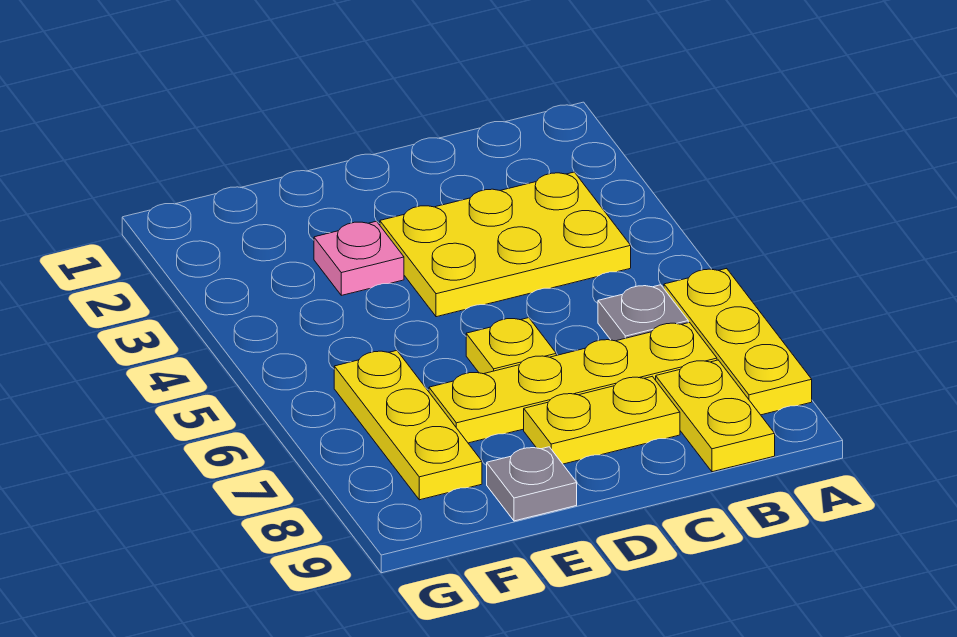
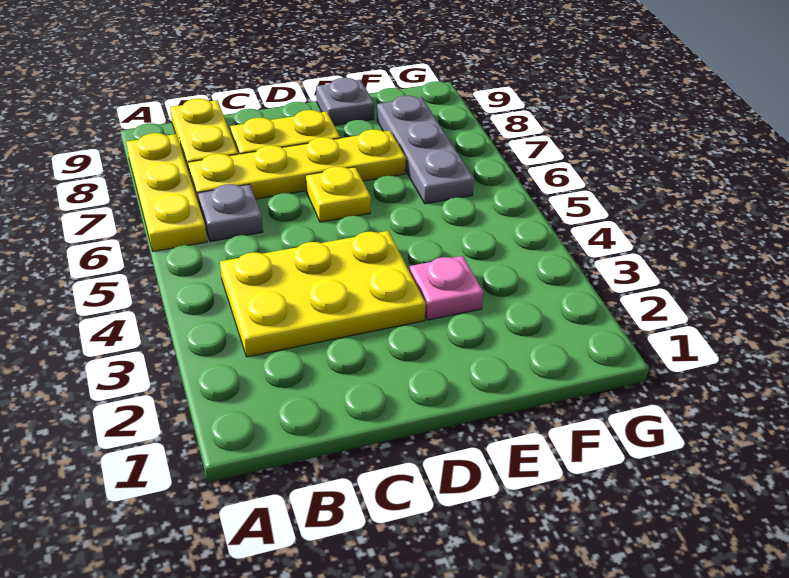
yellow plate F6:F8 level 1 -> grey plate F6:F8 level 1

